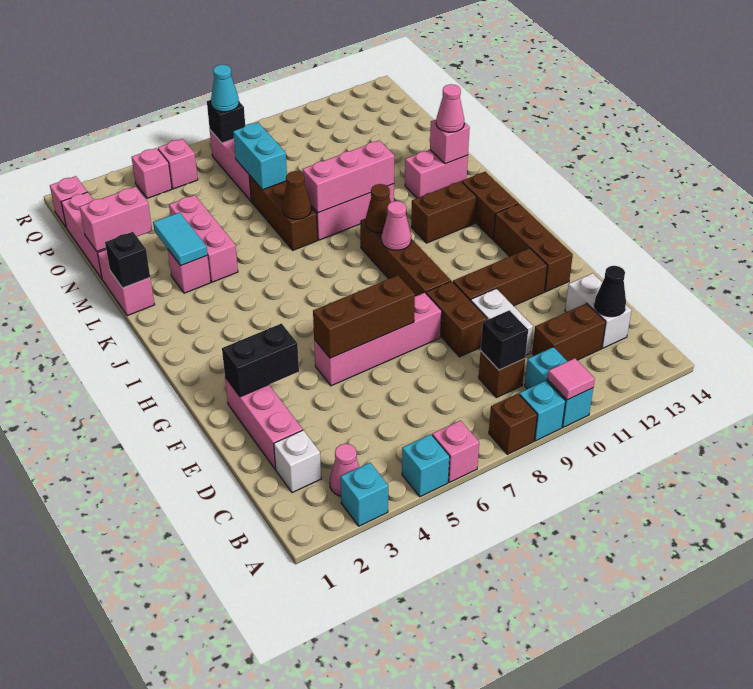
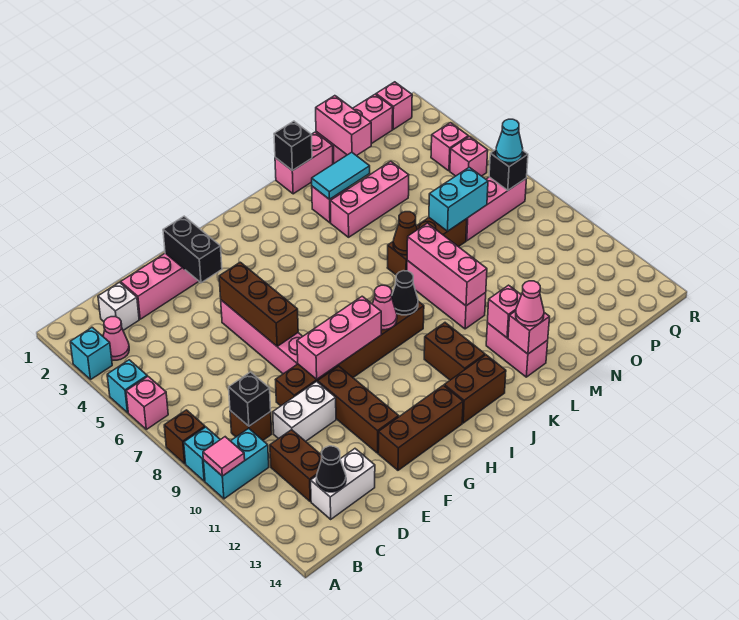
none -> pink brick F9:H9 level 2
brown cone J9 level 2 -> black cone J9 level 2
none -> pink brick L12 level 2

